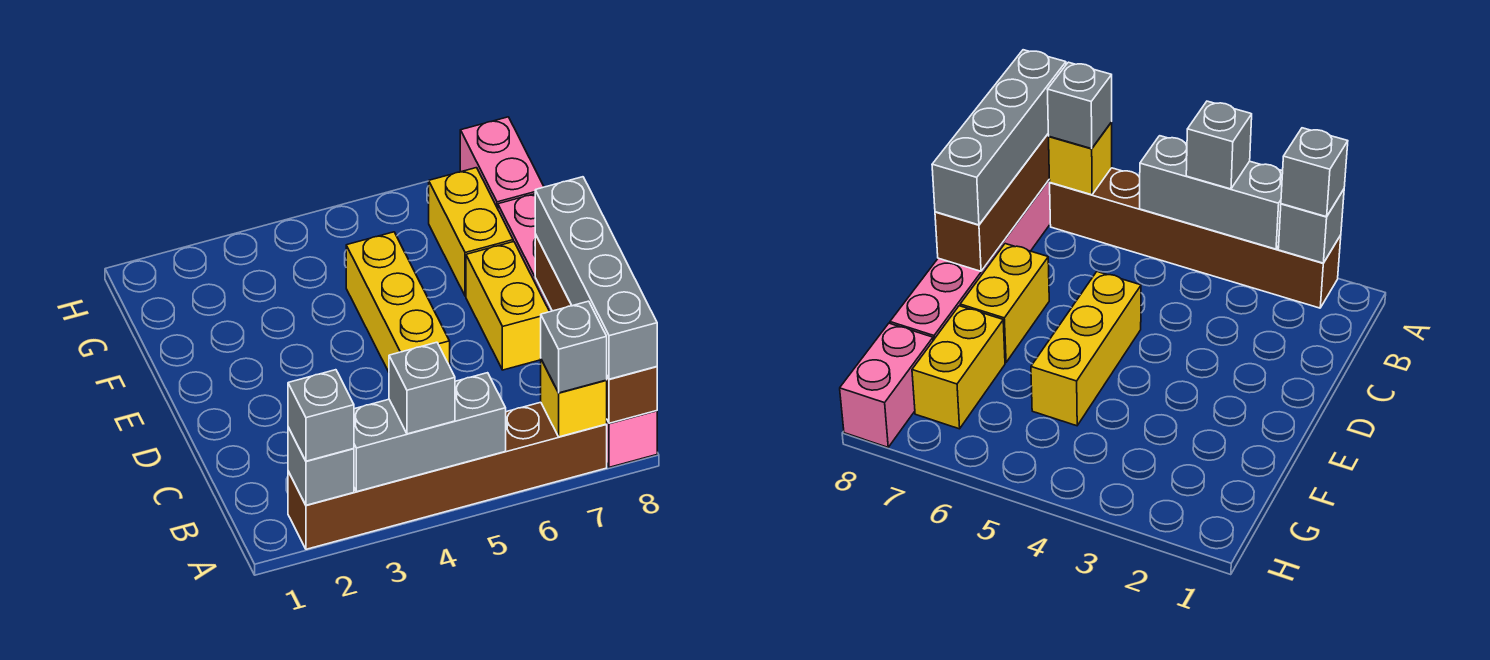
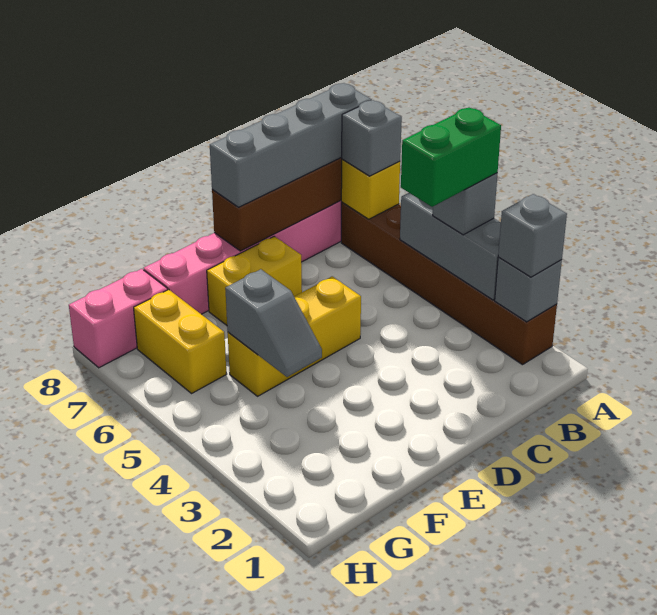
none -> green brick A4:B4 level 4
none -> grey slope F4:F5 level 2 top 5
yellow brick F7:G7 level 1 -> yellow brick G6:G7 level 1

